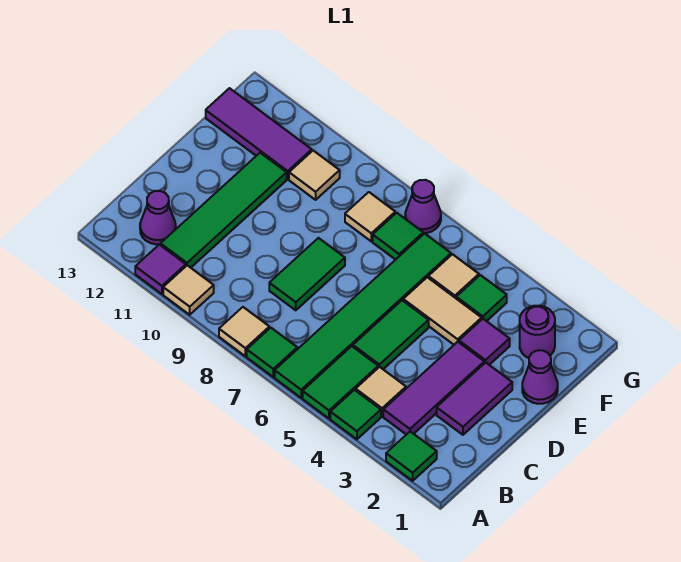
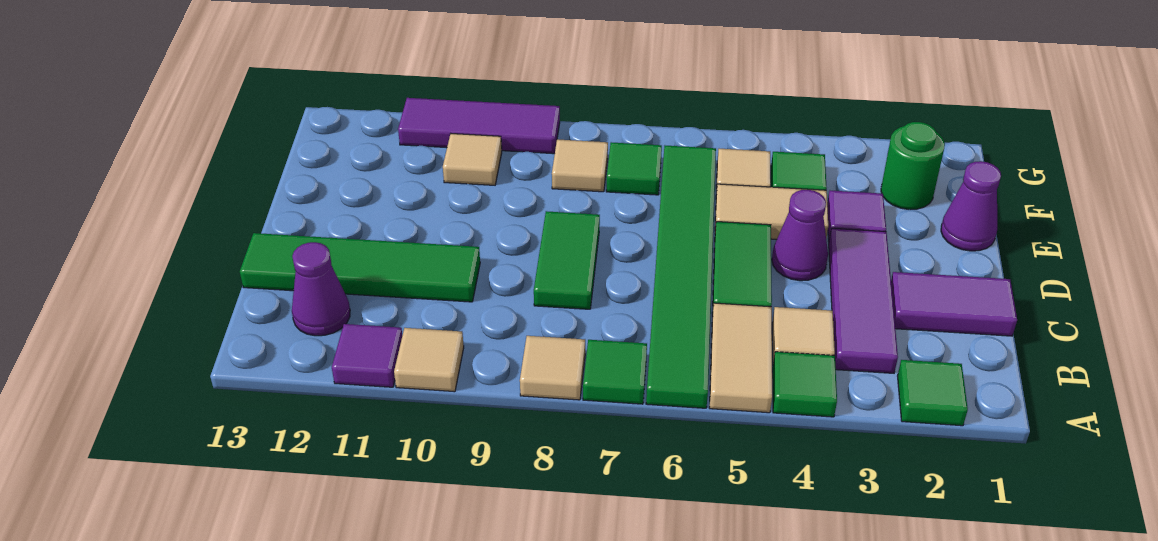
green tile A5:B5 level 1 -> tan tile A5:B5 level 1
green tile B11:E11 level 1 -> green tile C10:C13 level 1
purple tile C2:D2 level 1 -> purple tile C1:C2 level 1
purple round brick F2 level 1 -> green round brick F2 level 1
purple tile F11:F13 level 1 -> purple tile G9:G11 level 1
purple cone G7 level 1 -> purple cone D4 level 1

